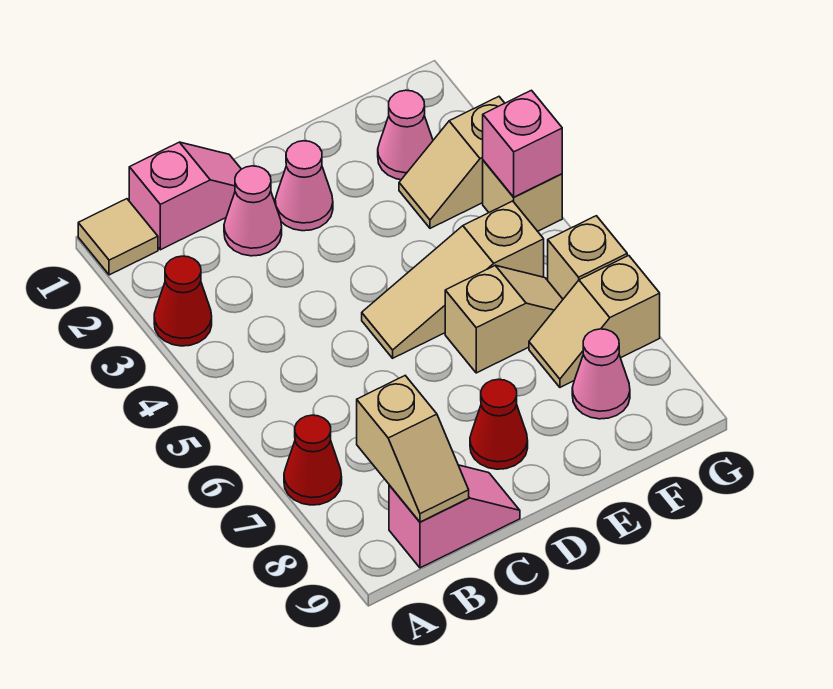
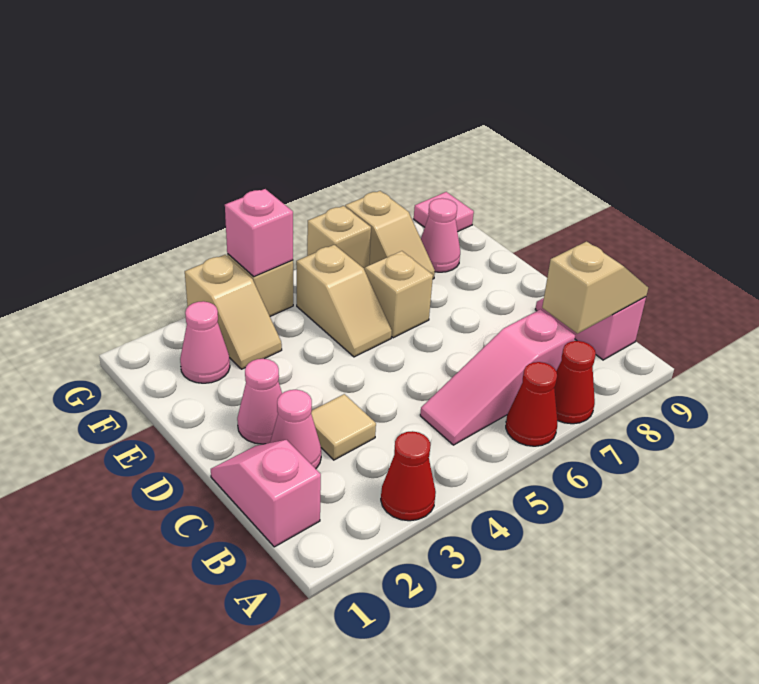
tan tile A1 level 1 -> tan tile C3 level 1
none -> pink slope B5:B7 level 1 top 7
tan slope D5:F5 level 1 top F -> tan slope E5:F5 level 1 top F
red cone D8 level 1 -> red cone A6 level 1
none -> pink tile G9 level 1

